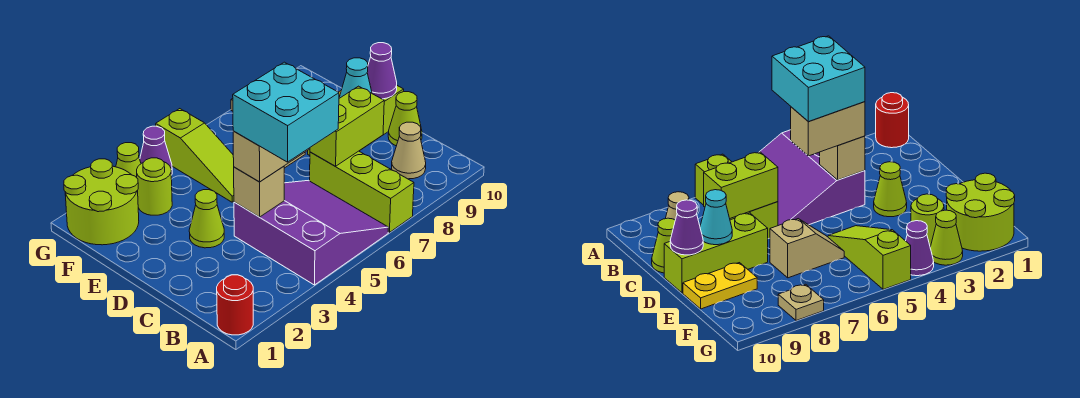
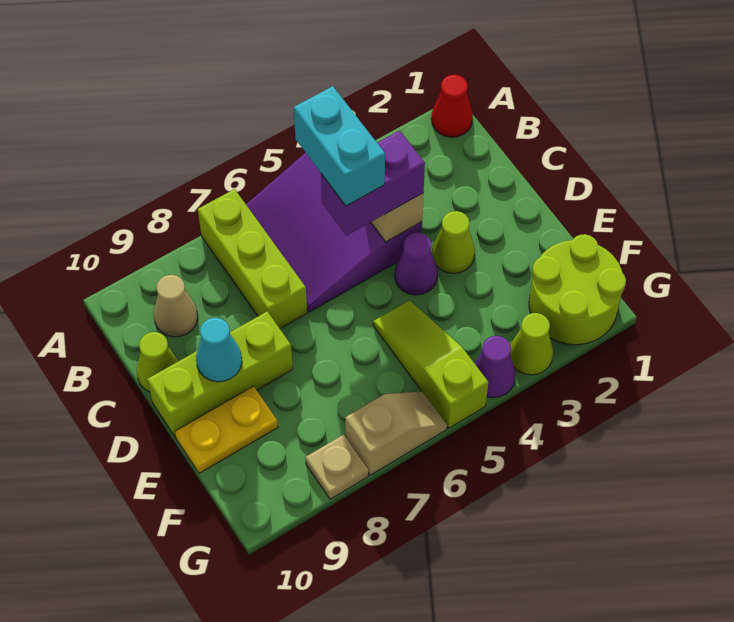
red round brick A1 level 1 -> red cone A1 level 1
cyan brick B4:C5 level 4 -> cyan brick B5:C5 level 4
tan brick C4:C5 level 3 -> purple brick C4:C5 level 3
lime brick C7:C8 level 2 -> none
purple cone D10 level 2 -> purple cone D4 level 1
tan slope E6:E7 level 1 top 7 -> tan slope G6:G7 level 1 top 7
lime round brick F3 level 1 -> none

